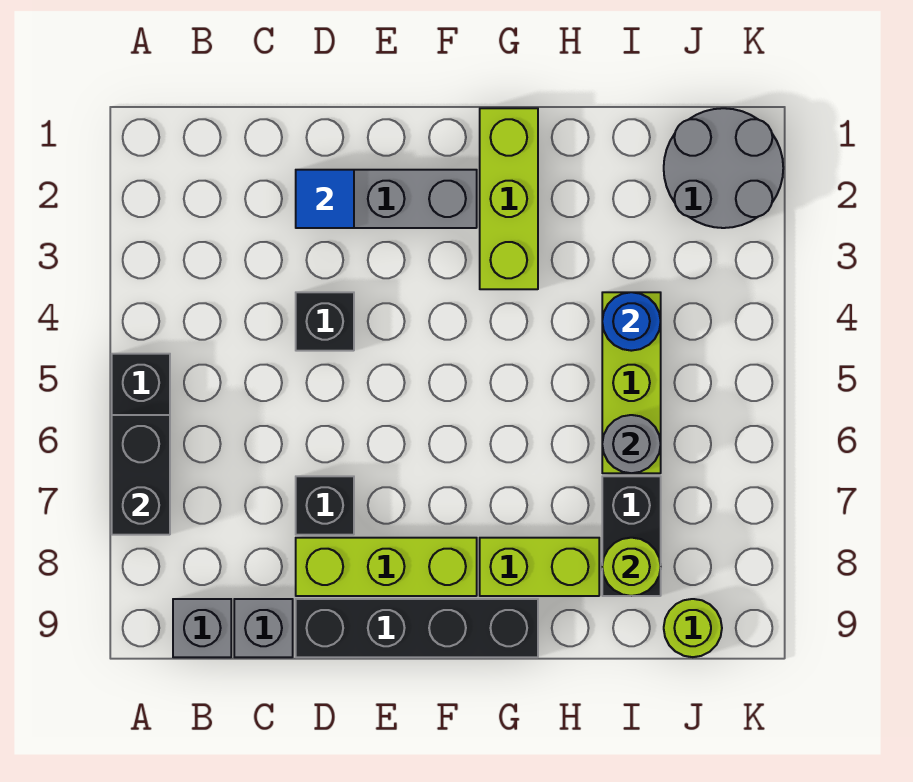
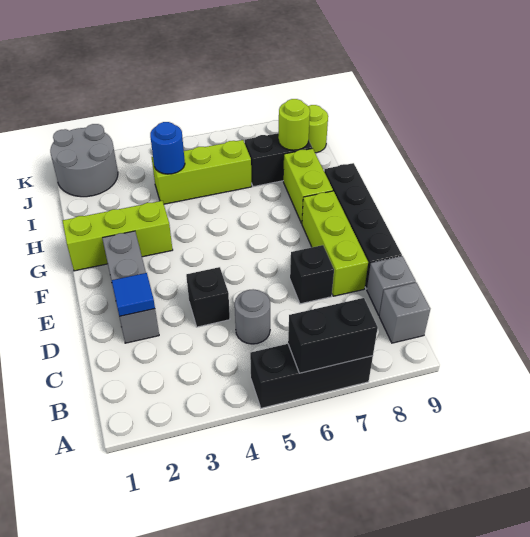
grey round brick I6 level 2 -> grey round brick C5 level 1

